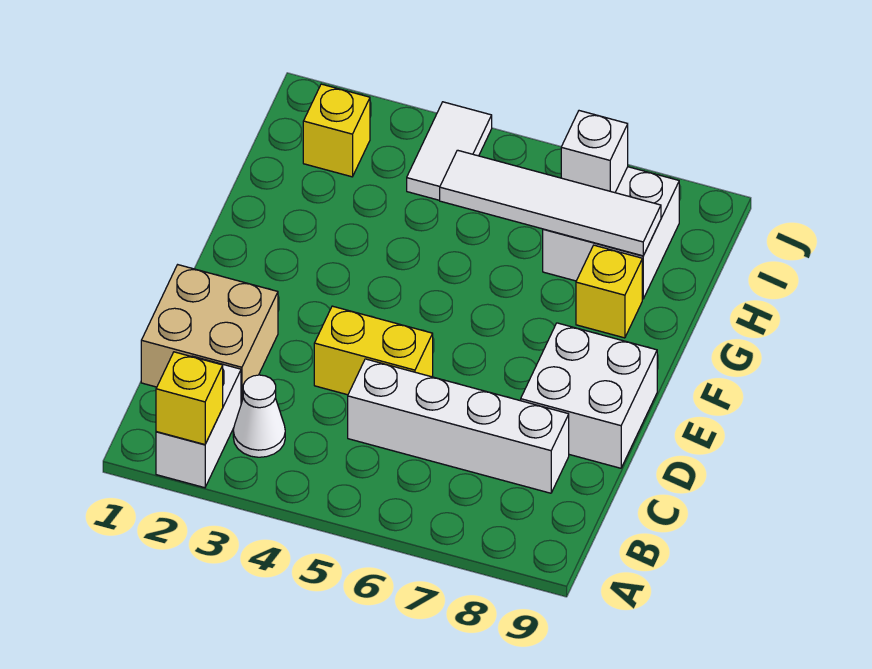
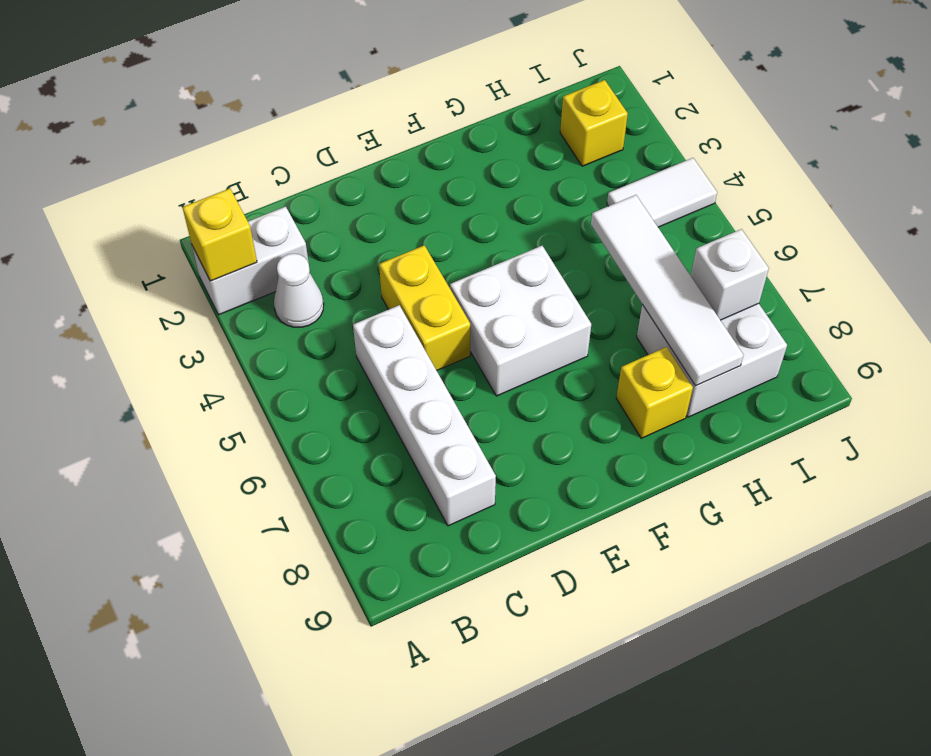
tan brick C1:D2 level 1 -> none
white brick D8:E9 level 1 -> white brick E5:F6 level 1

